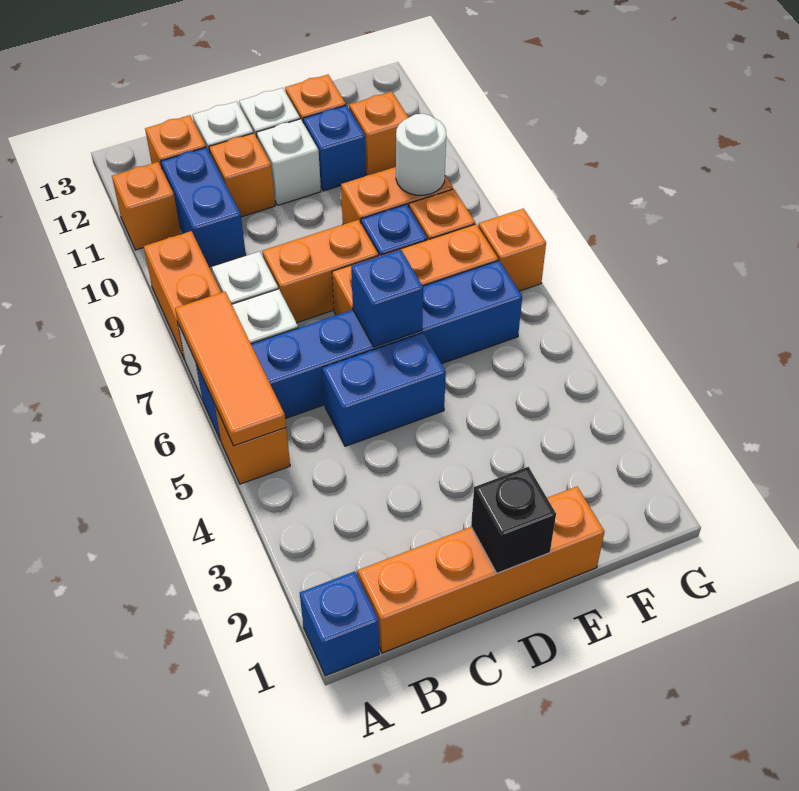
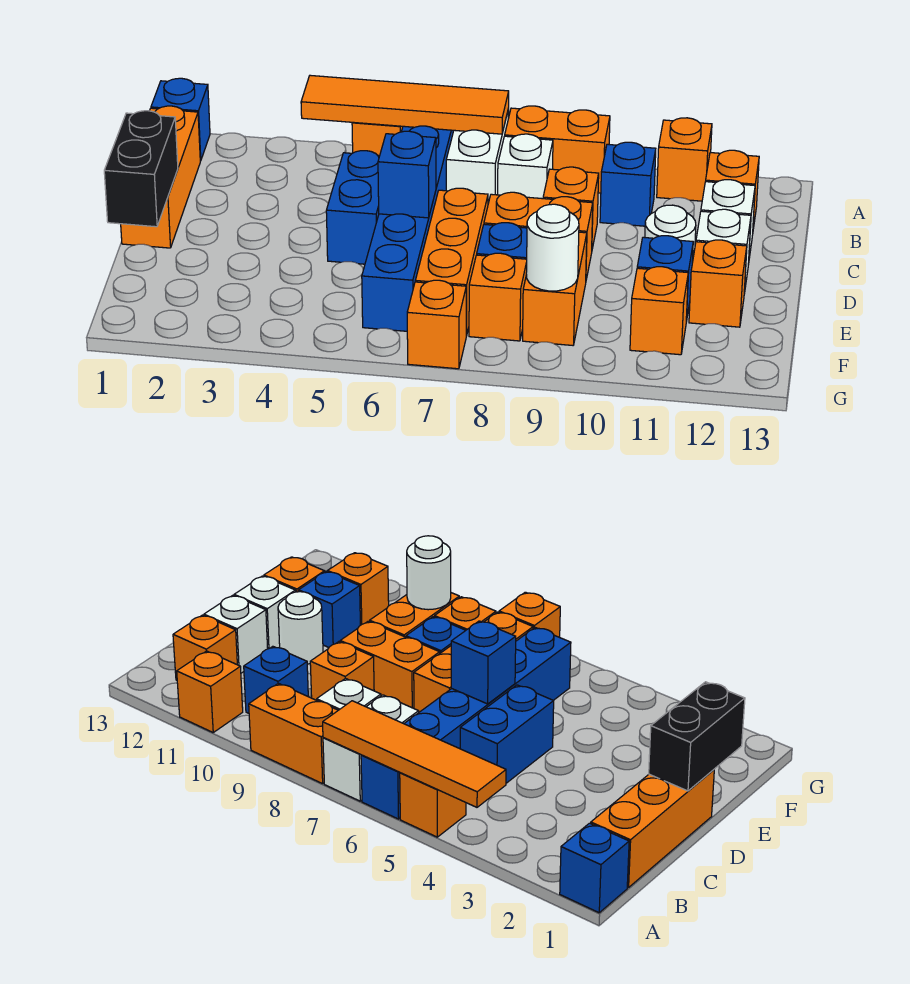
orange tile A5:A7 level 2 -> orange tile A4:A7 level 2
orange brick B1:E1 level 1 -> orange brick B1:D1 level 1
blue brick B10:B11 level 1 -> blue brick B10 level 1
orange brick C8:D8 level 1 -> orange brick D8:D9 level 1
orange brick C11 level 1 -> orange brick C9 level 1
black brick D1 level 2 -> black brick D1:E1 level 2
white brick D11 level 1 -> white round brick D11 level 1

